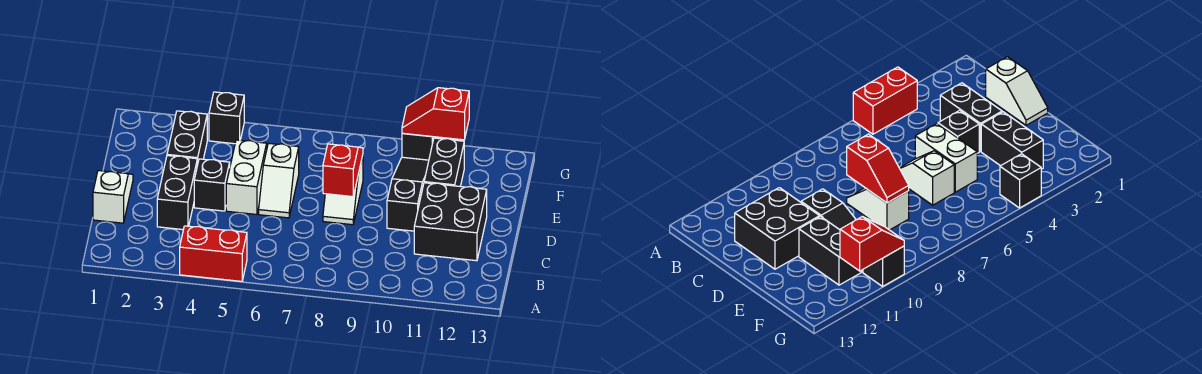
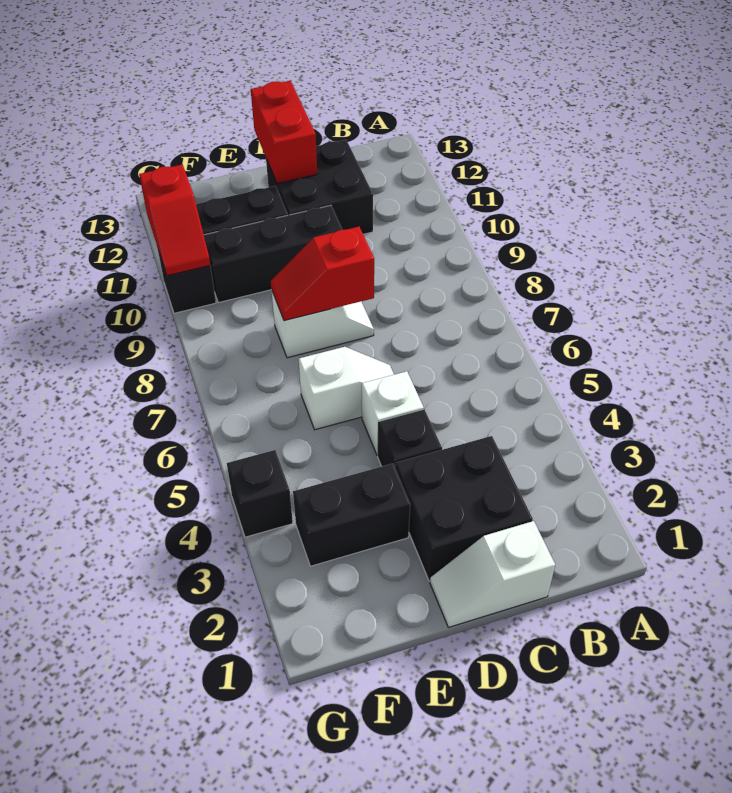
red brick A4:A5 level 1 -> red brick D12:D13 level 2
black brick C3:D3 level 1 -> black brick C2:D3 level 1
white brick D5:E5 level 1 -> white brick D5 level 1
black slope D10:F10 level 1 top D -> black brick D10:F10 level 1

